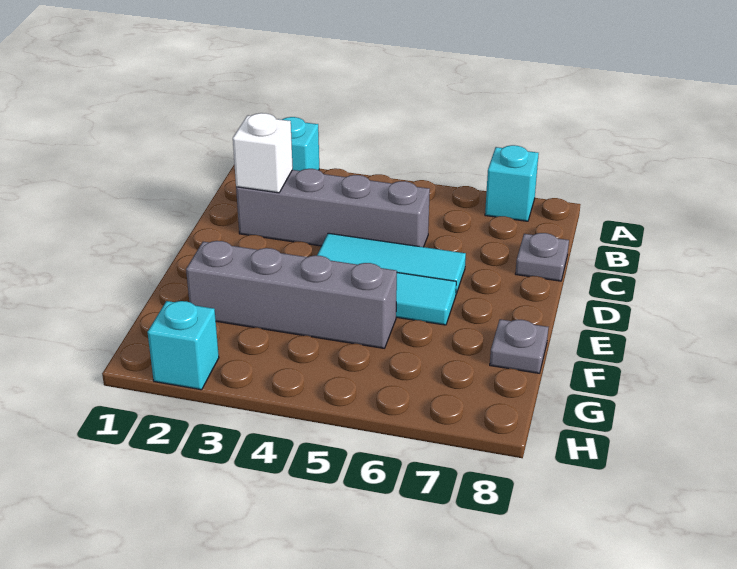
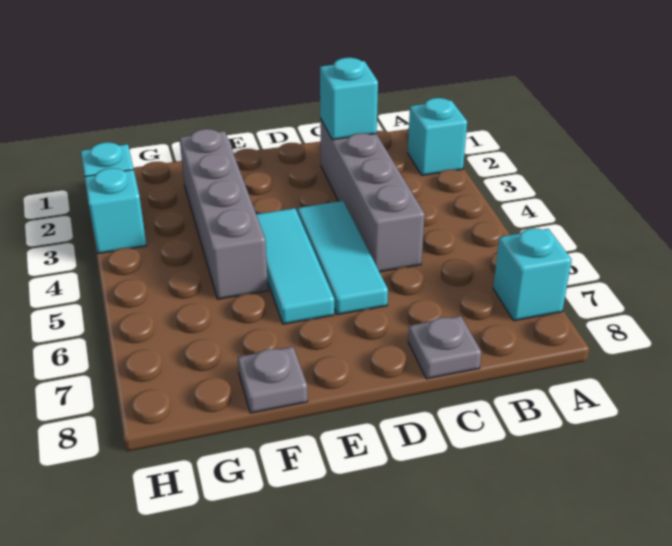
white brick C2 level 2 -> cyan brick C2 level 2
none -> cyan brick H3 level 1

